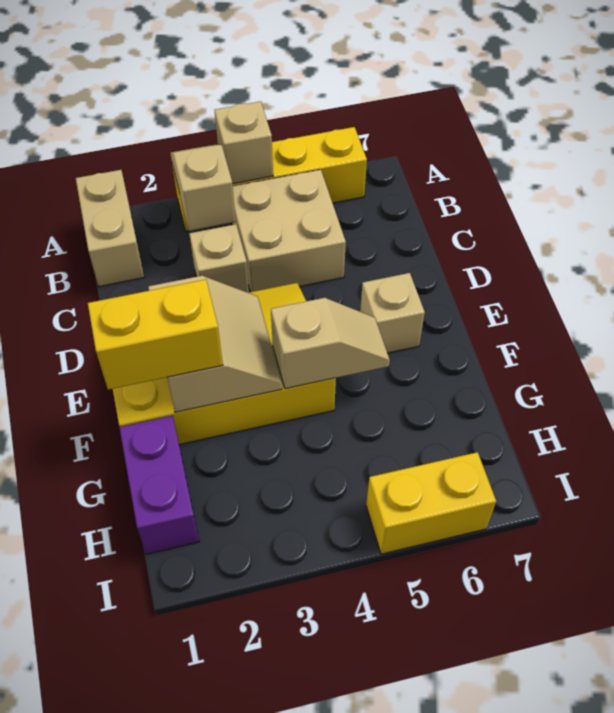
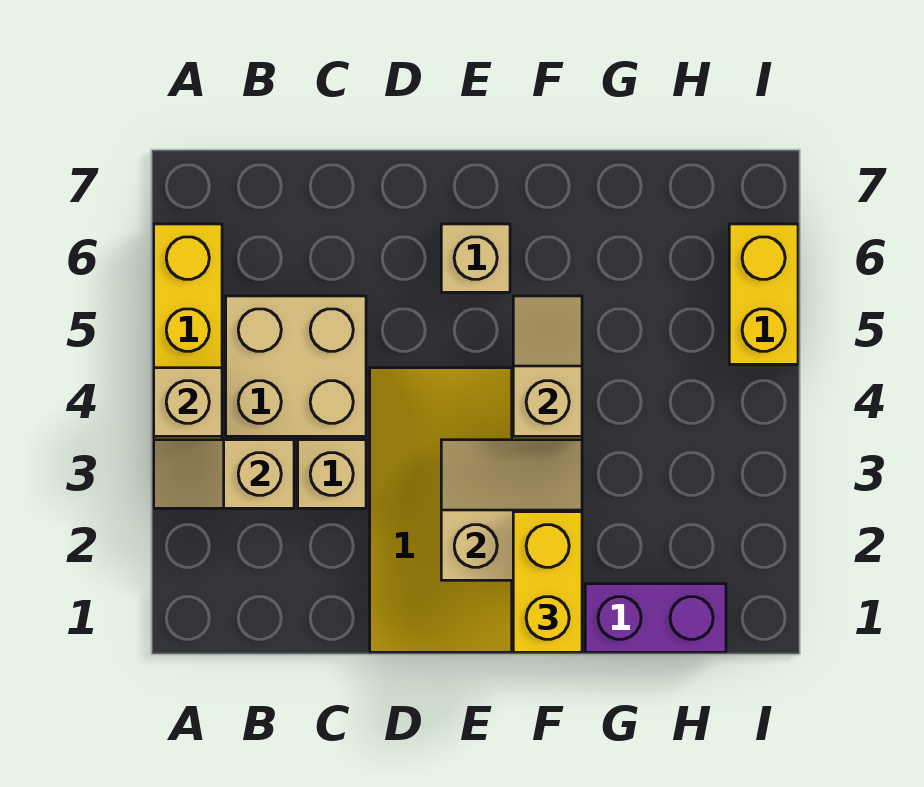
tan brick A1:B1 level 1 -> none

